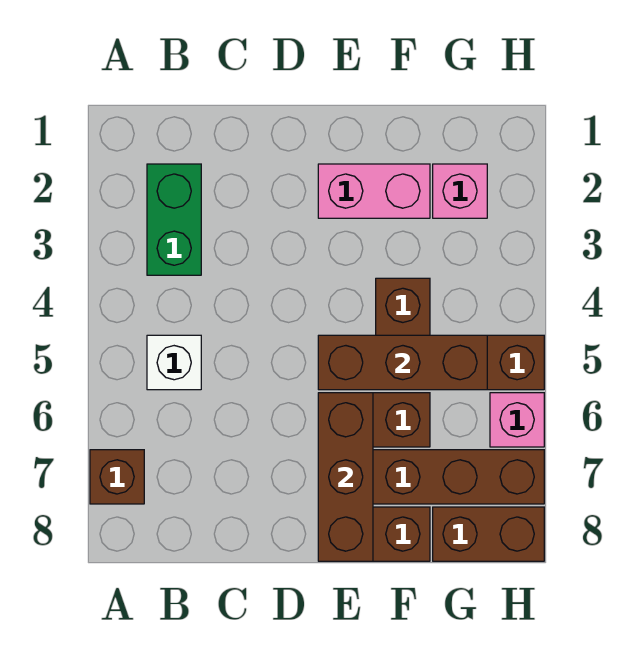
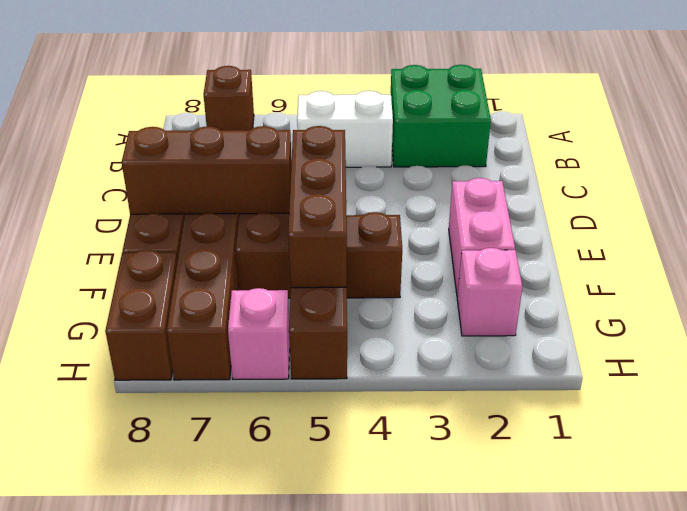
green brick B2:B3 level 1 -> green brick A2:B3 level 1
white brick B5 level 1 -> white brick B4:B5 level 1

